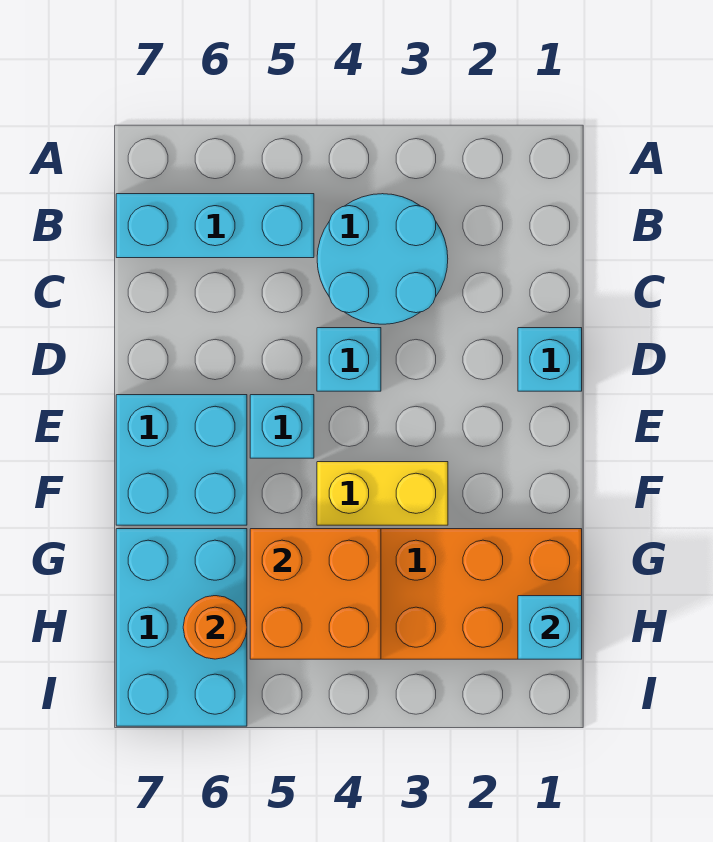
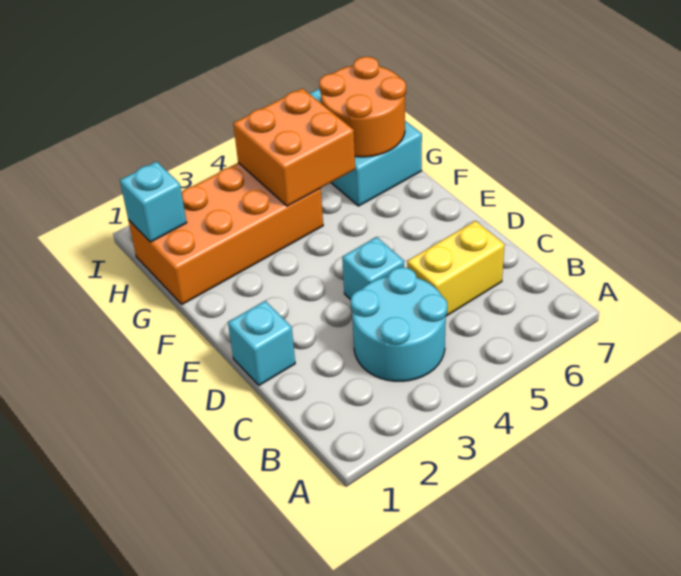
cyan brick B5:B7 level 1 -> none
cyan brick E5 level 1 -> none
cyan brick E6:F7 level 1 -> none
yellow brick F3:F4 level 1 -> yellow brick C5:C6 level 1
orange round brick H6 level 2 -> orange round brick G6:H7 level 2

